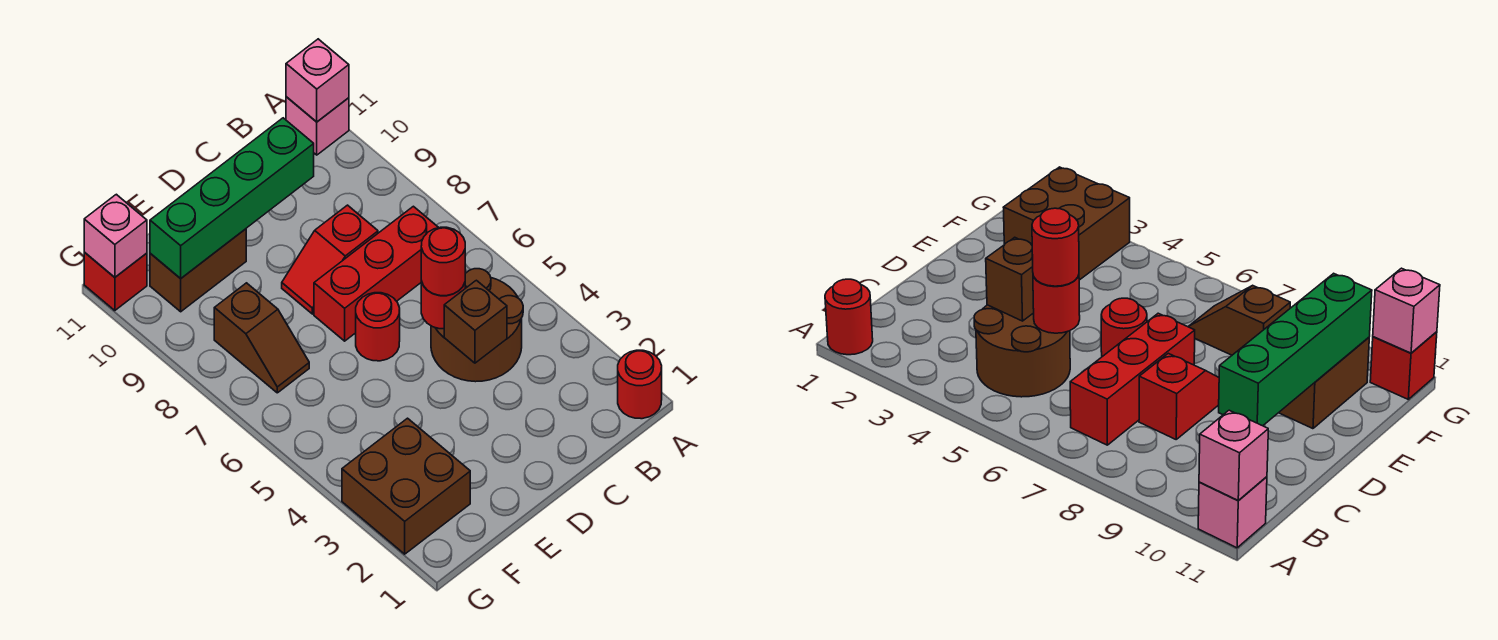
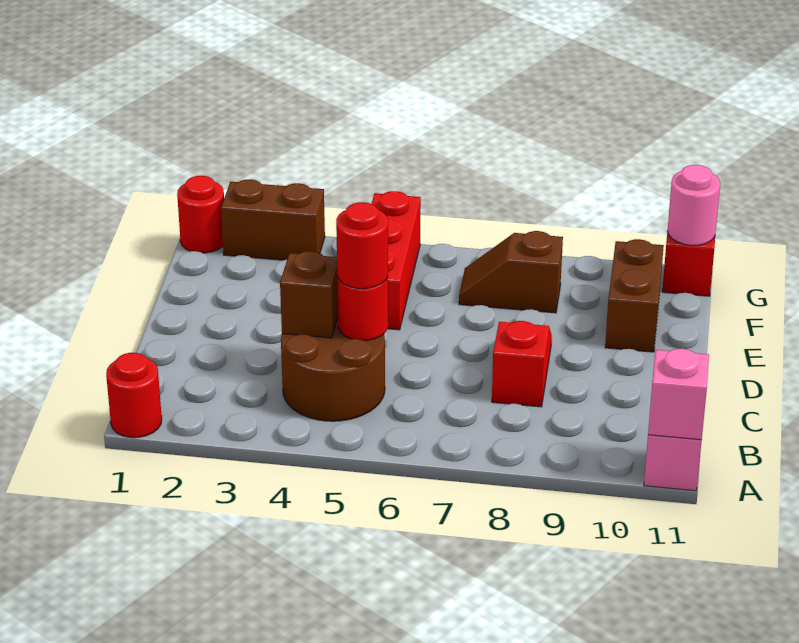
red brick B7:D7 level 1 -> red brick E5:G5 level 1
green brick C10:F10 level 2 -> none
red round brick D6 level 1 -> red round brick G1 level 1
brown brick F2:G3 level 1 -> brown brick G2:G3 level 1
pink brick G11 level 2 -> pink round brick G11 level 2

